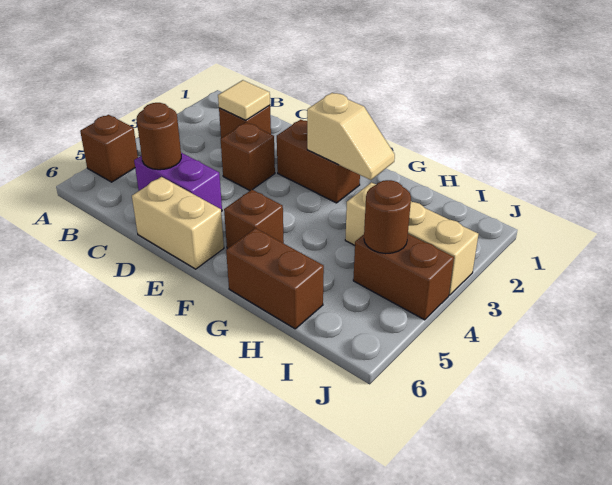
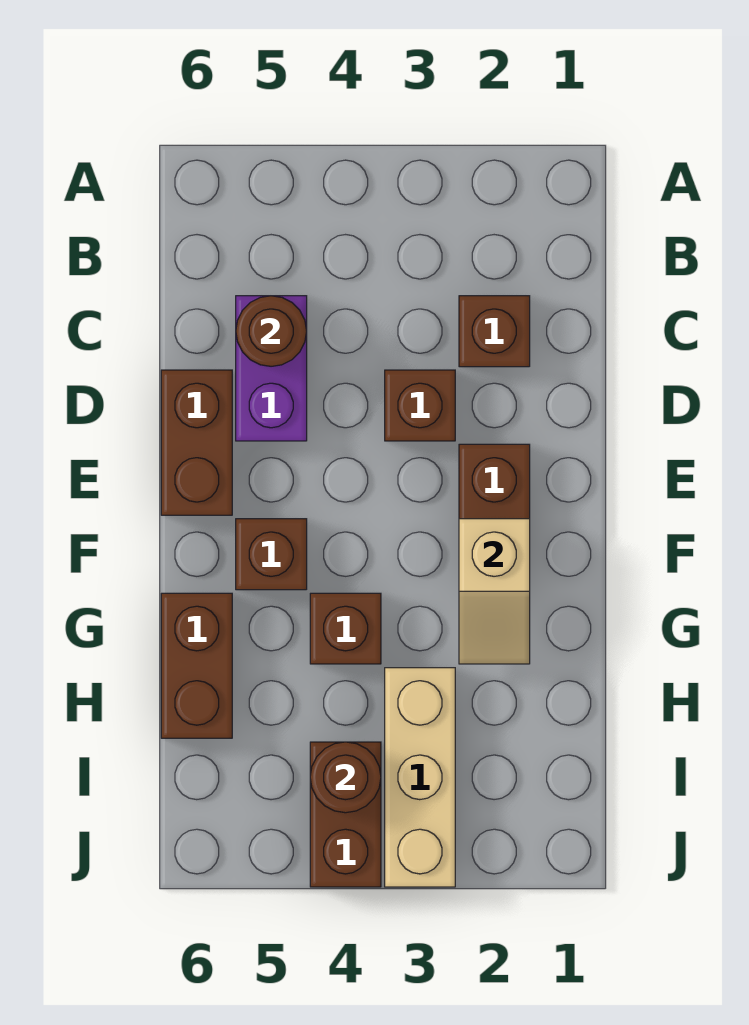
brown brick A5 level 1 -> brown brick G4 level 1
tan tile C2 level 2 -> none
tan brick D6:E6 level 1 -> brown brick D6:E6 level 1

